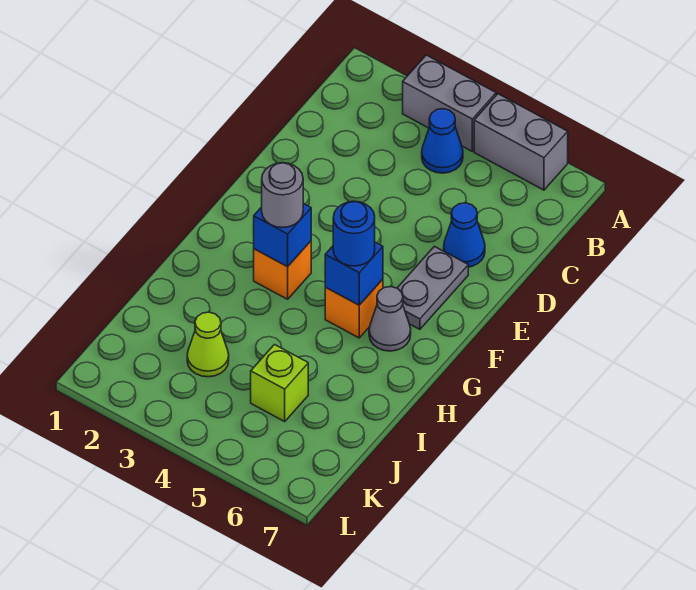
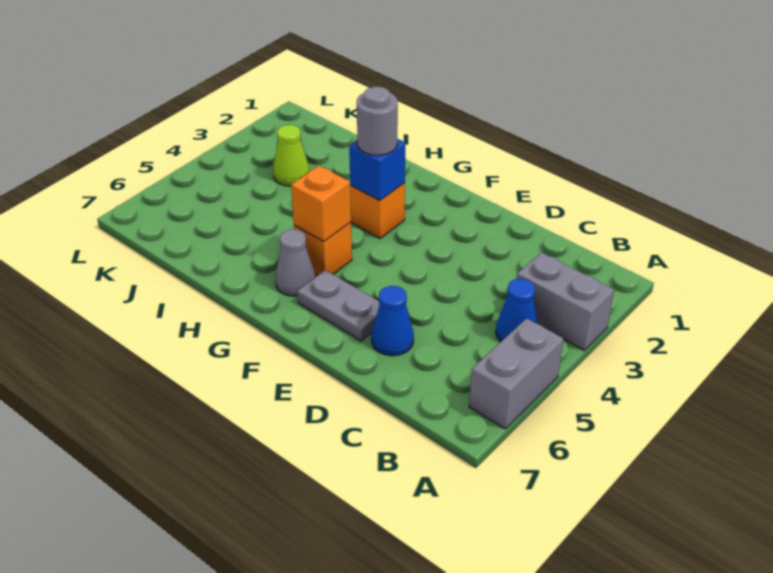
grey brick A3:A4 level 1 -> grey brick A3:B3 level 1
blue brick G5 level 2 -> orange brick G5 level 2
blue round brick G5 level 3 -> none
lime brick J5 level 1 -> none

